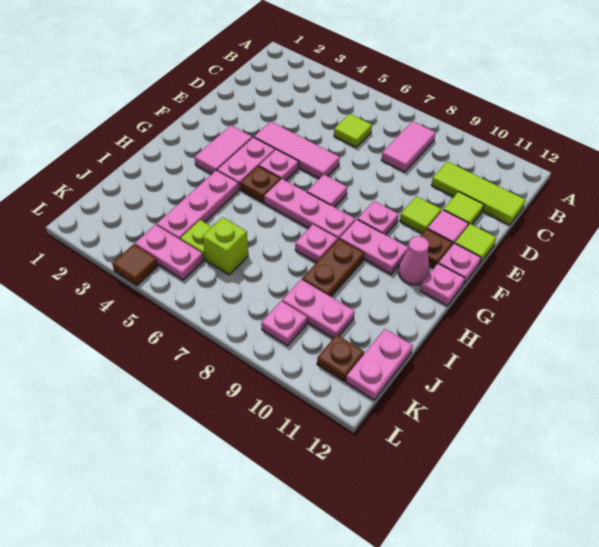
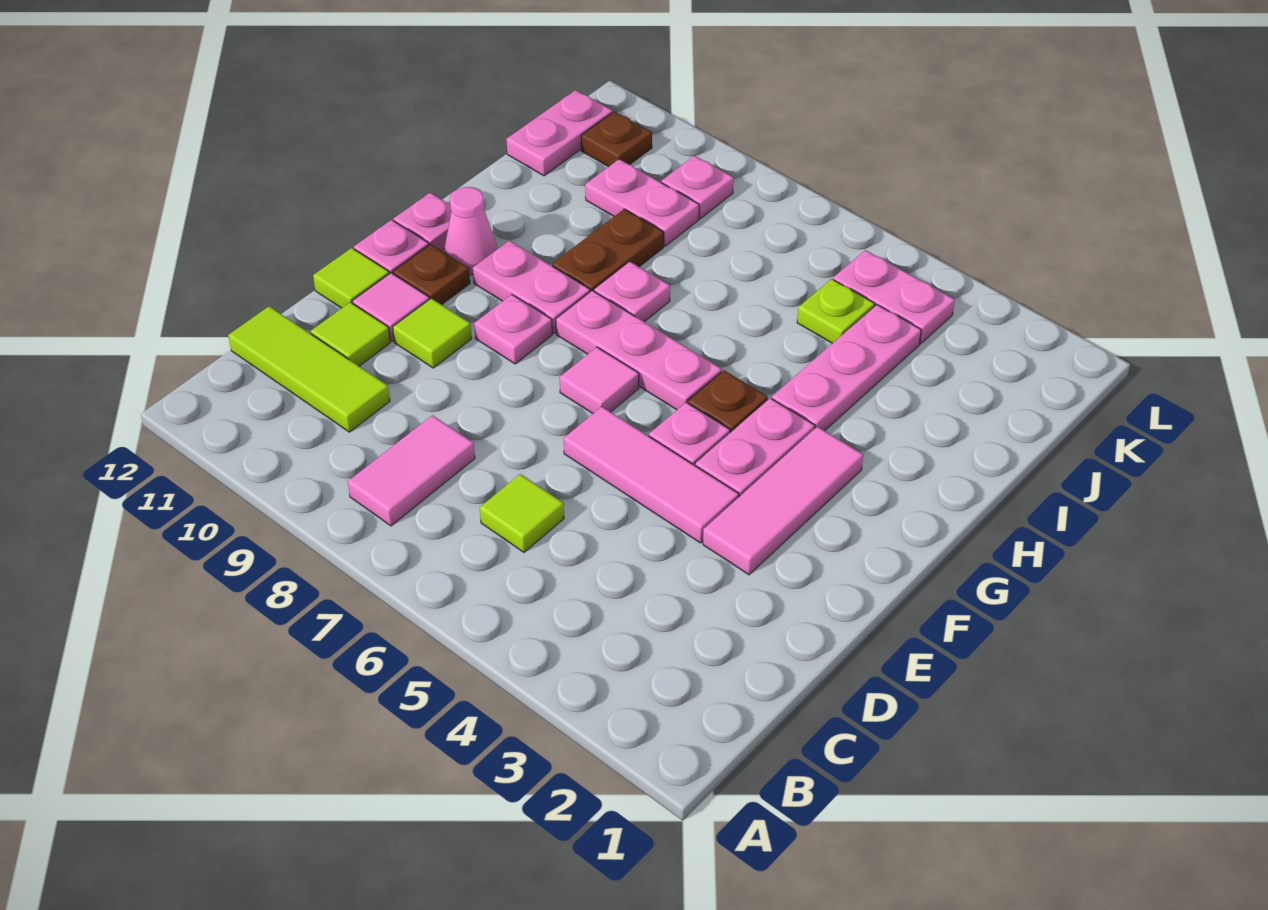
pink tile F3:G3 level 1 -> pink tile E3:G3 level 1
lime brick J6 level 1 -> none
brown tile L4 level 1 -> none

